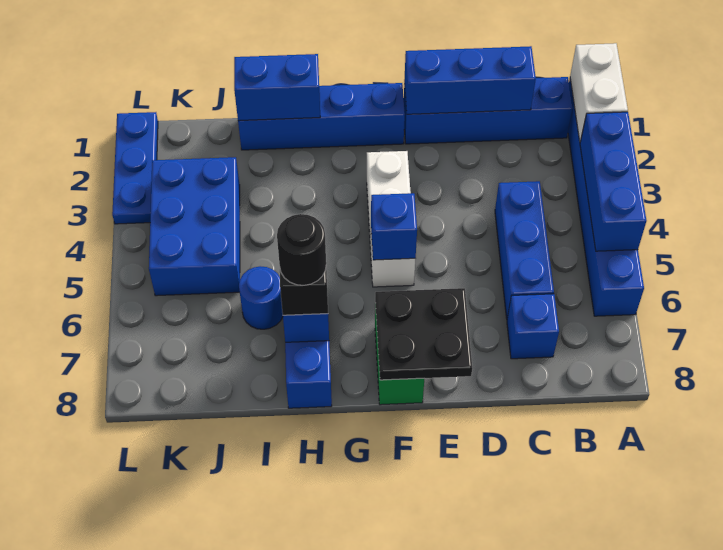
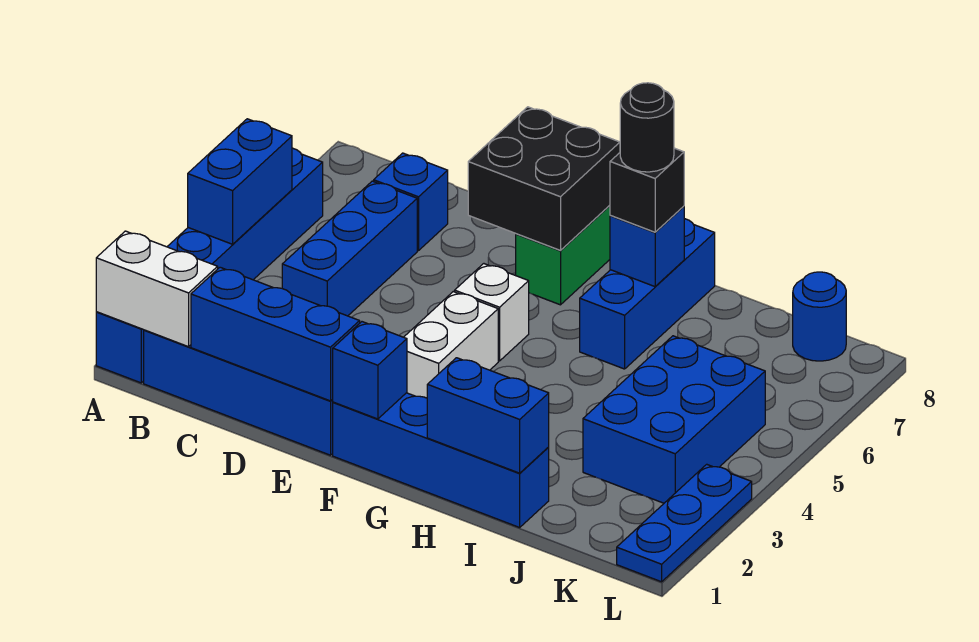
white brick A1:A2 level 2 -> white brick A1:B1 level 2
blue brick A3:A5 level 2 -> blue brick A4:A5 level 2
black plate E7:F8 level 2 -> black brick E7:F8 level 2
blue brick F5 level 2 -> blue brick F1 level 2
blue round brick I6 level 1 -> blue round brick K8 level 1

